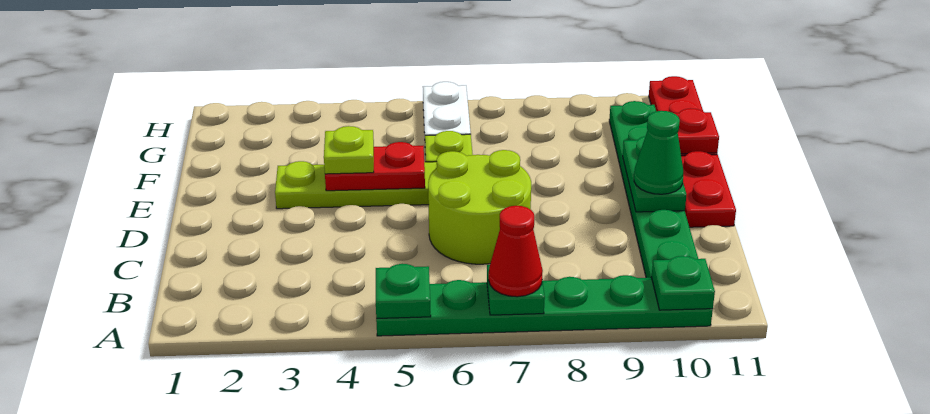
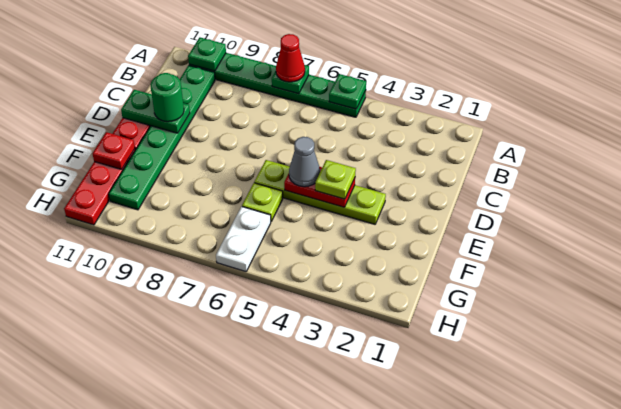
lime round brick C6:D7 level 1 -> none
green plate D10:E10 level 2 -> green plate D10:D11 level 2
green cone D10 level 3 -> green round brick D10 level 3
none -> grey cone E5 level 3

